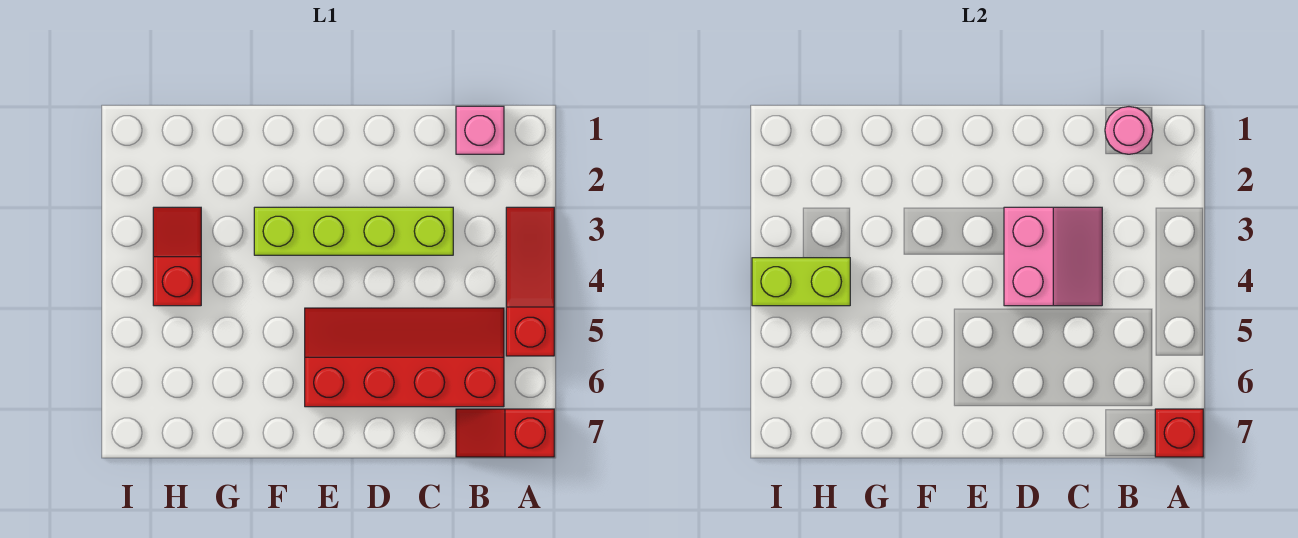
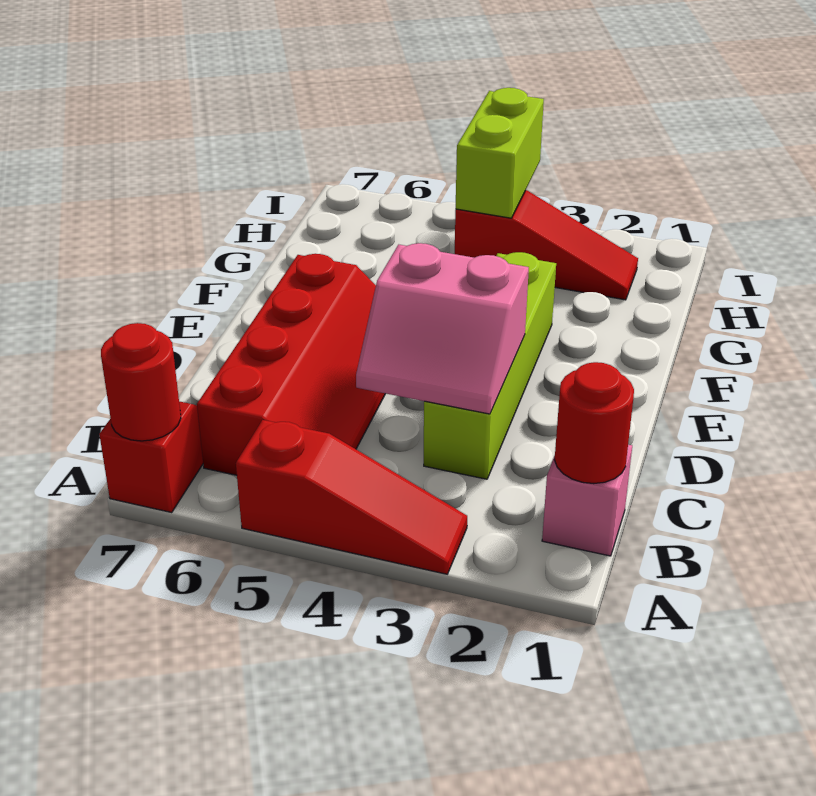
red brick A7 level 2 -> red round brick A7 level 2
pink round brick B1 level 2 -> red round brick B1 level 2
red slope H3:H4 level 1 top 4 -> red slope H2:H4 level 1 top 4

